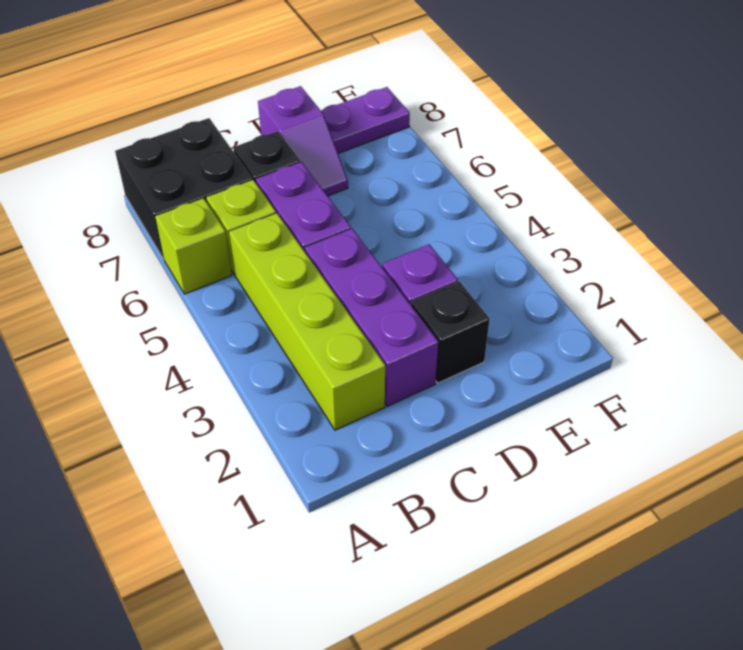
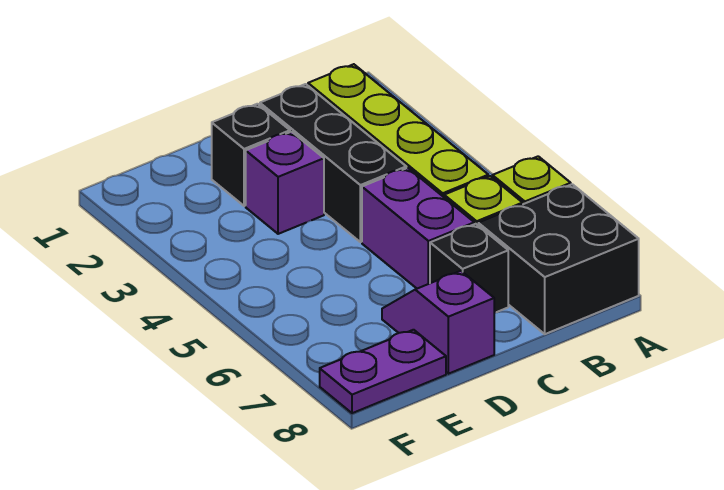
purple brick C2:C4 level 1 -> black brick C2:C4 level 1

